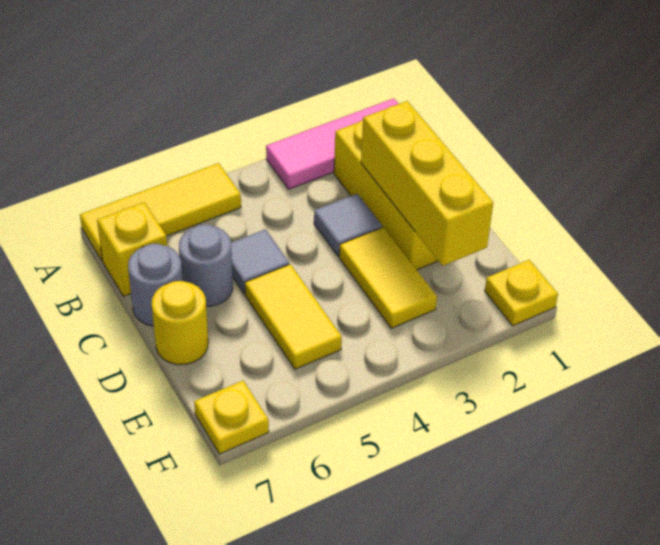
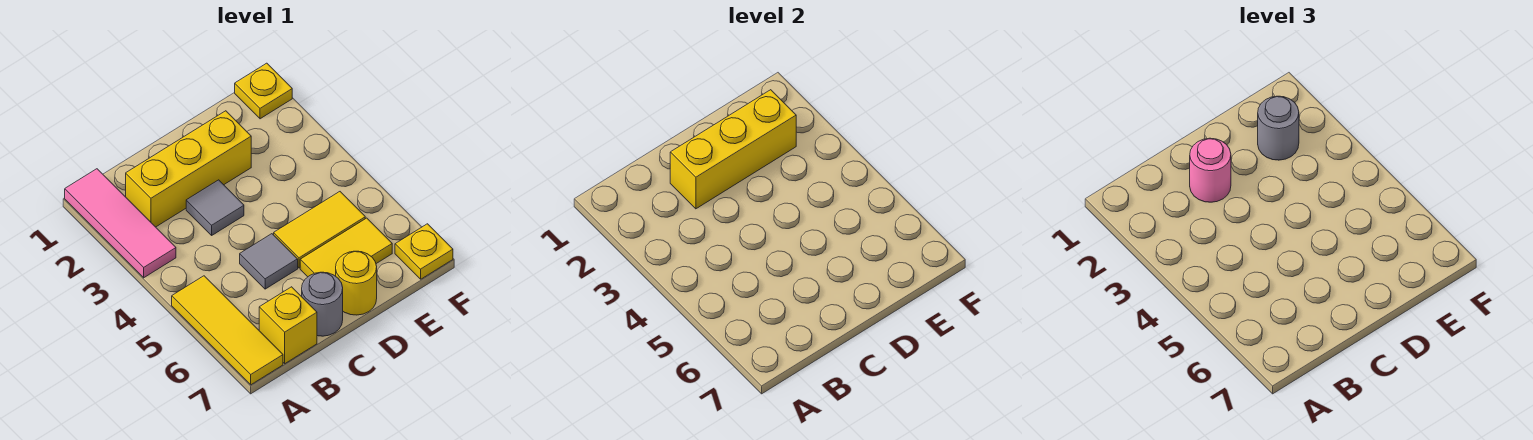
none -> pink round brick C2 level 3
grey round brick C6 level 1 -> grey round brick E2 level 3
yellow tile D3:E3 level 1 -> yellow tile D6:E6 level 1

